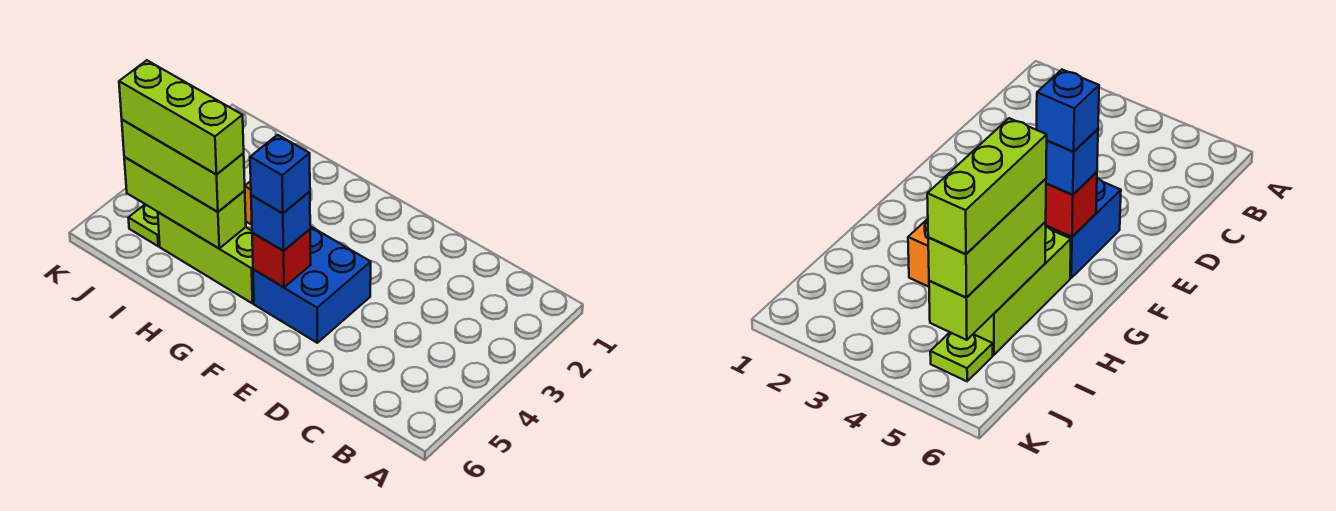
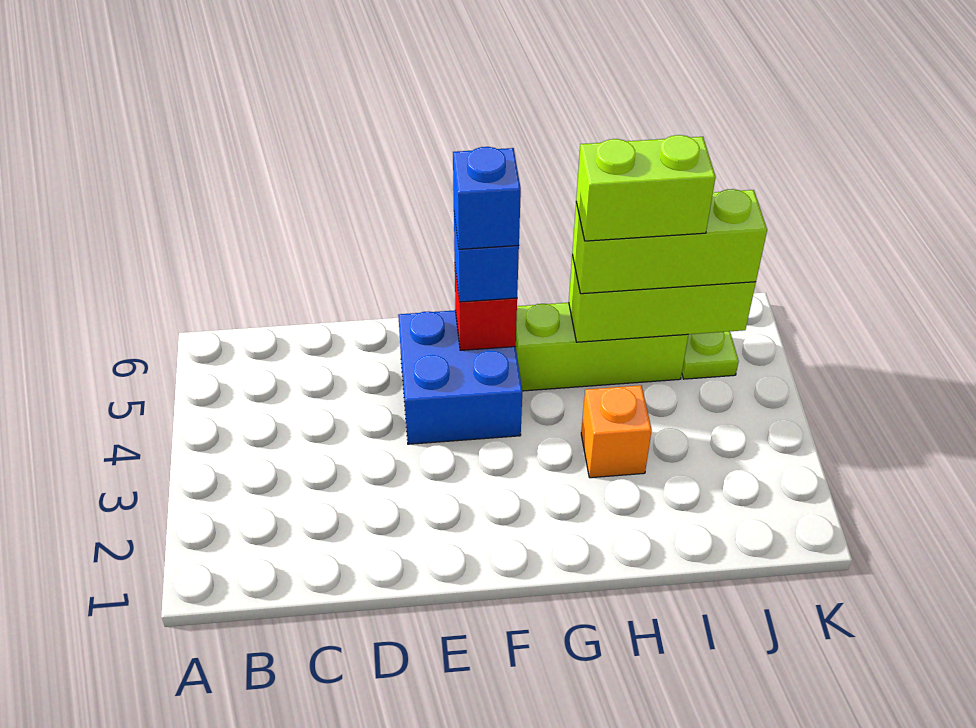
lime brick H5:J5 level 4 -> lime brick H5:I5 level 4

